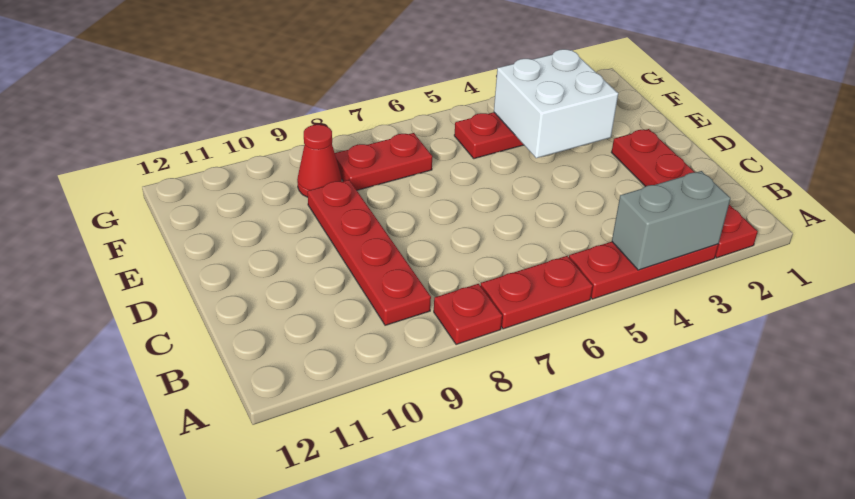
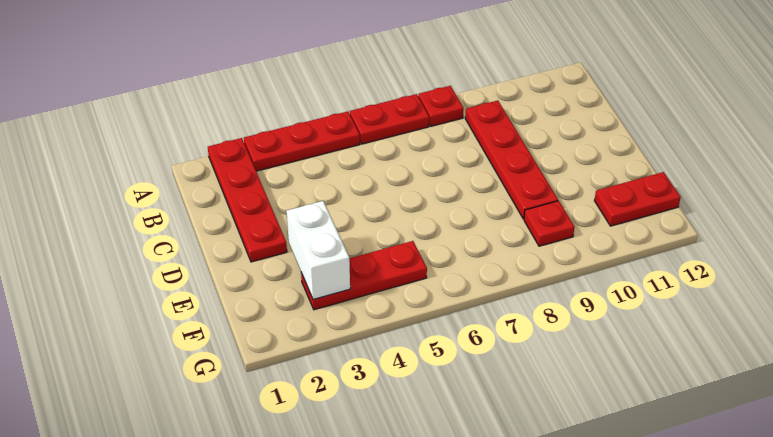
grey brick A3:A4 level 2 -> none
white brick E3:F4 level 2 -> white brick E3:F3 level 2
red plate F7:F8 level 1 -> red plate F11:F12 level 1
red cone F9 level 1 -> red plate F9 level 1

